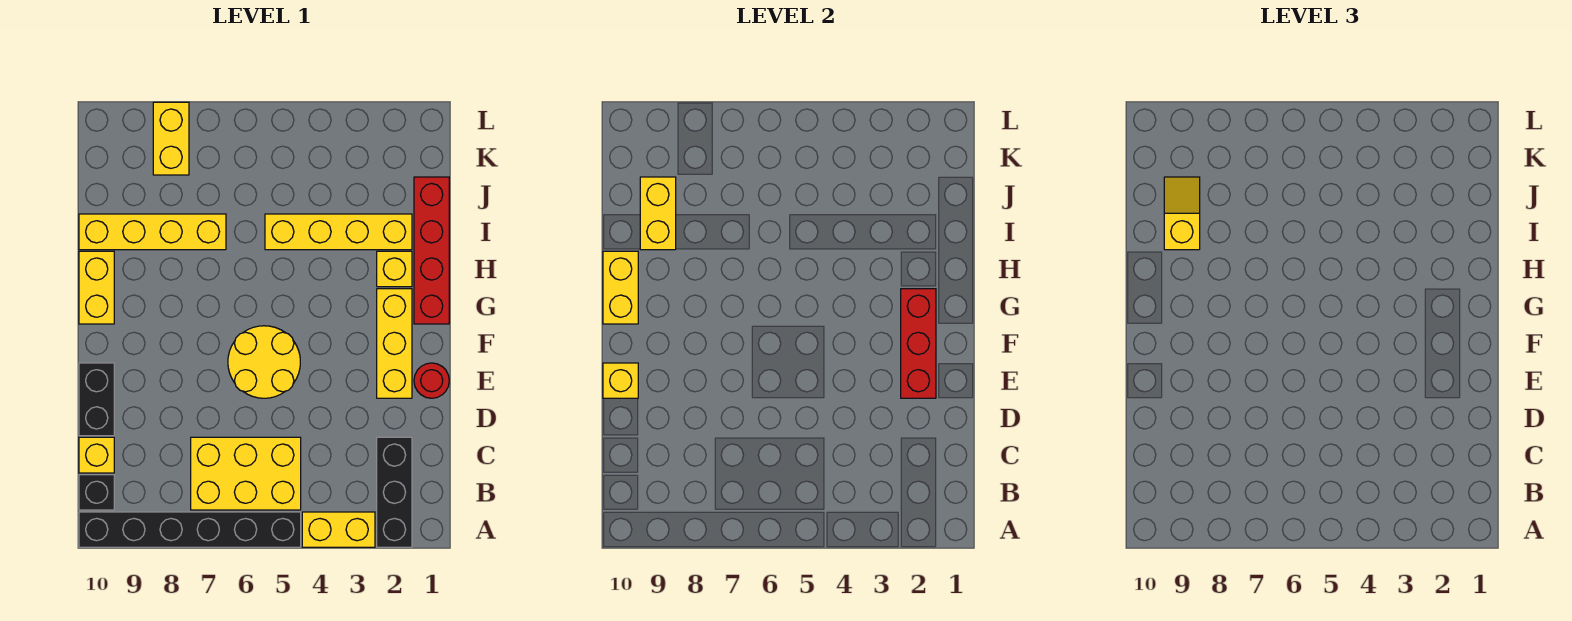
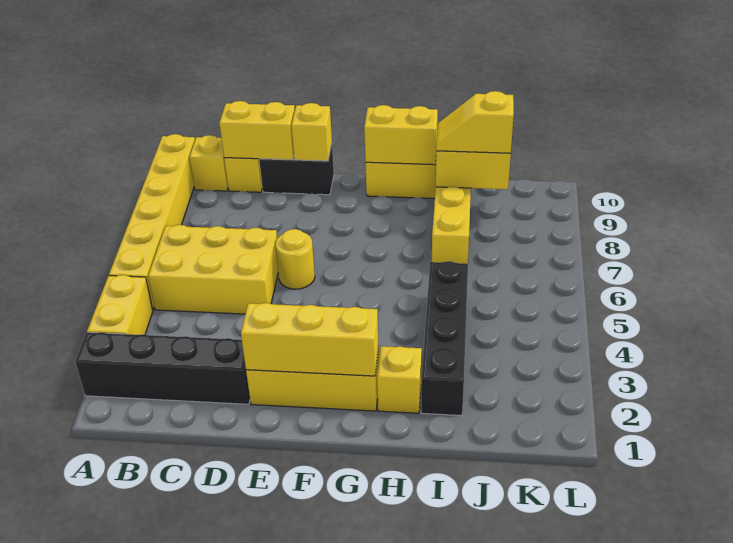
black brick A2:C2 level 1 -> black brick A2:D2 level 1
black brick A5:A10 level 1 -> yellow brick A5:A10 level 1
yellow brick B5:C7 level 1 -> yellow brick B5:D6 level 1
black brick B10 level 1 -> yellow brick B10 level 1
red round brick E1 level 1 -> none
red brick E2:G2 level 2 -> yellow brick E2:G2 level 2
yellow round brick E5:F6 level 1 -> yellow round brick E6 level 1
red brick G1:J1 level 1 -> none
yellow brick I2:I5 level 1 -> black brick I2:I5 level 1
yellow slope I9:J9 level 3 top I -> yellow slope I9:J9 level 3 top J
yellow brick K8:L8 level 1 -> yellow brick C10:D10 level 2

